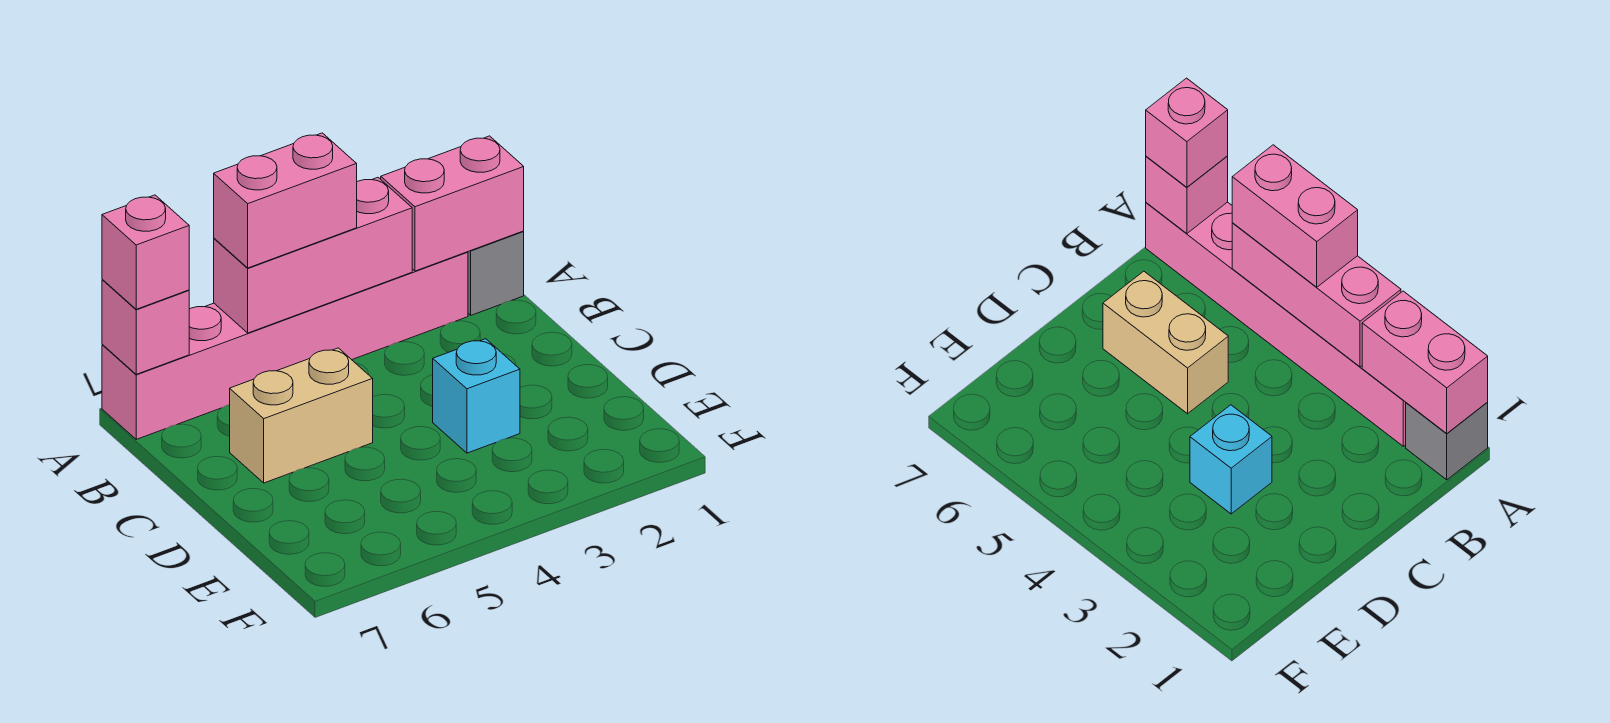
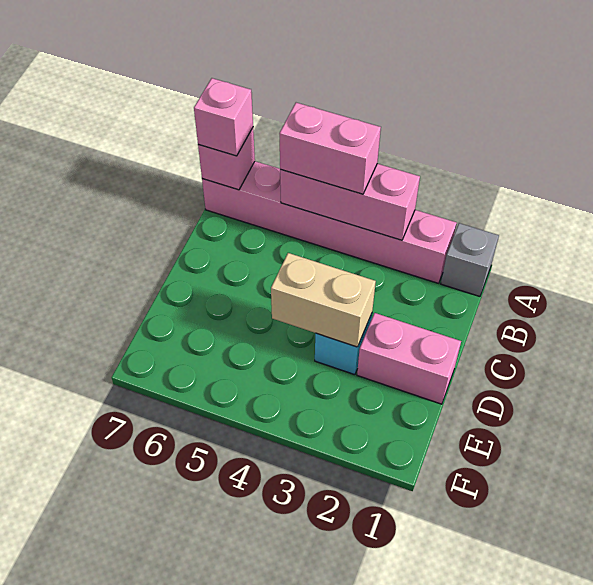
pink brick A1:A2 level 2 -> pink brick D1:D2 level 1
tan brick C5:C6 level 1 -> tan brick D3:D4 level 2

